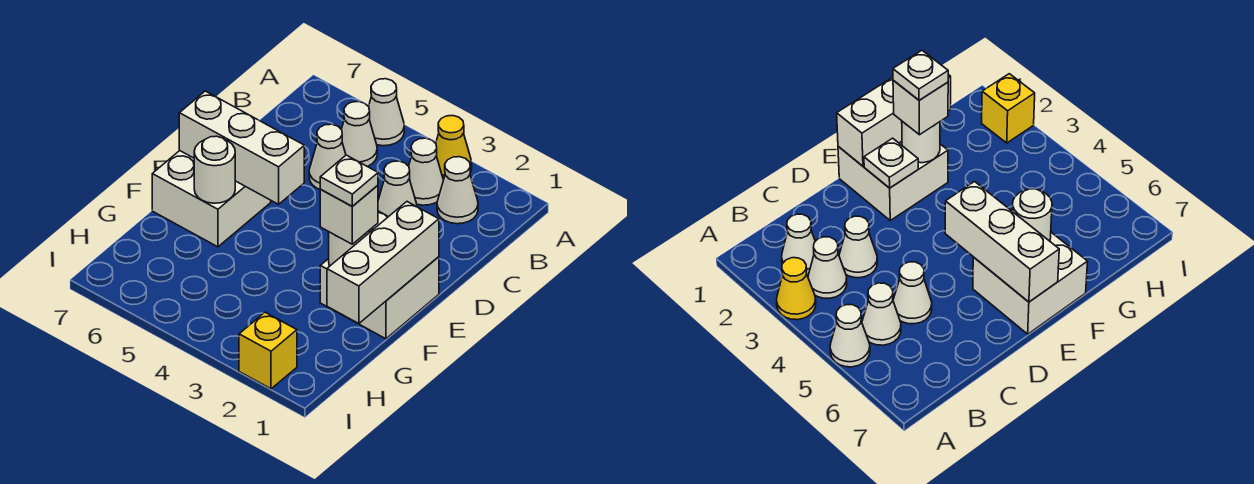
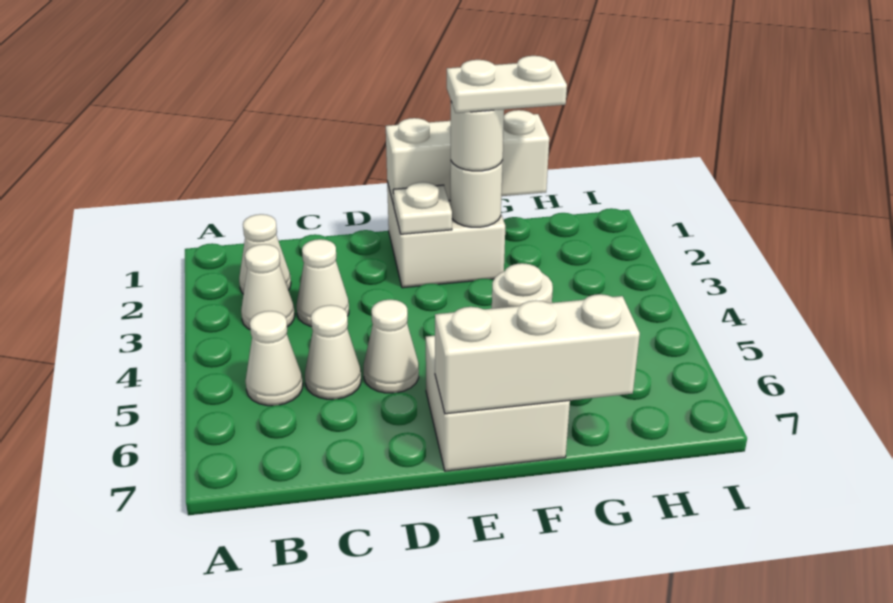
yellow cone A3 level 1 -> none
white cone A5 level 1 -> white cone D5 level 1
white brick E5:E7 level 2 -> white brick E7:G7 level 2
white brick F2 level 3 -> white round brick F2 level 3
white plate F2 level 4 -> white plate F2:G2 level 4
yellow brick I2 level 1 -> none

